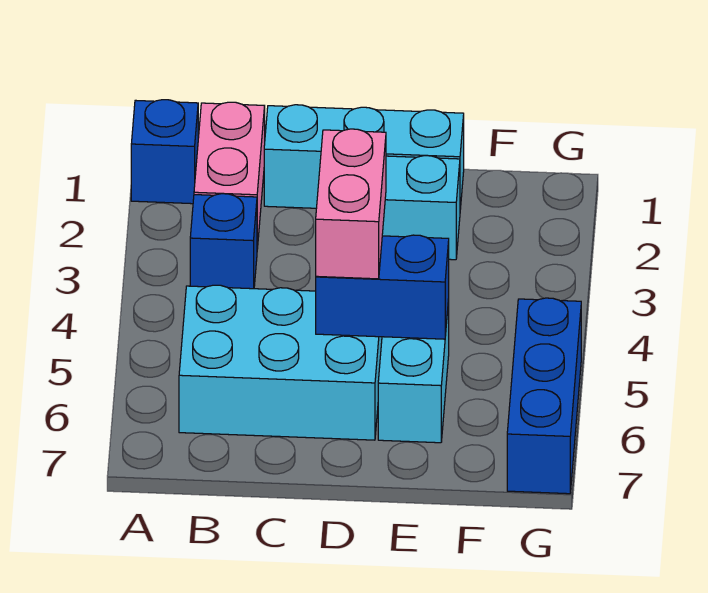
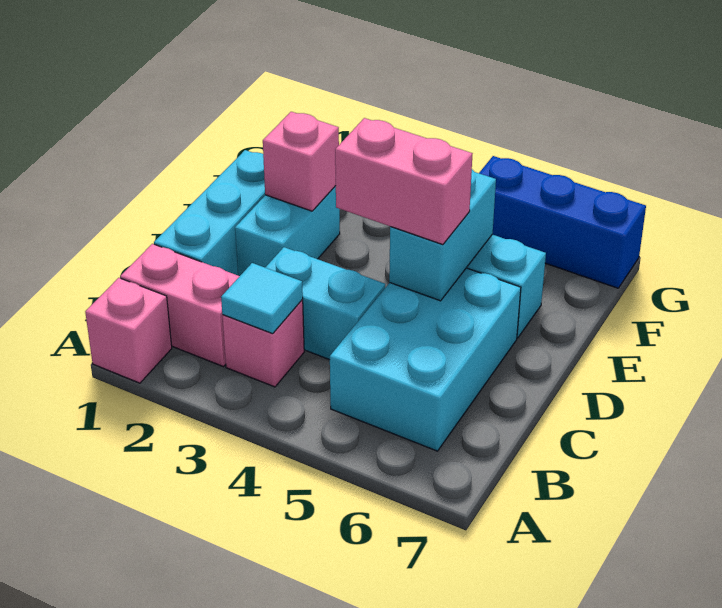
blue brick A1 level 1 -> pink brick A1 level 1
blue brick B3 level 1 -> pink brick B3 level 1
none -> cyan tile B3 level 2
none -> cyan brick C3:C4 level 1
blue brick D5:E5 level 2 -> cyan brick D5:E5 level 2
none -> pink brick E2 level 2

